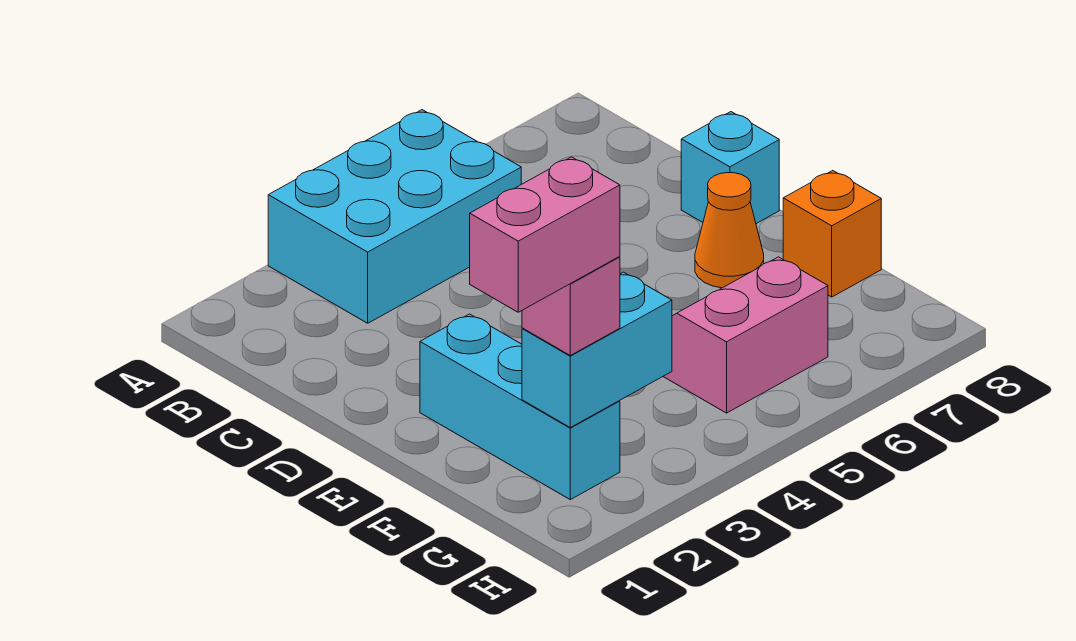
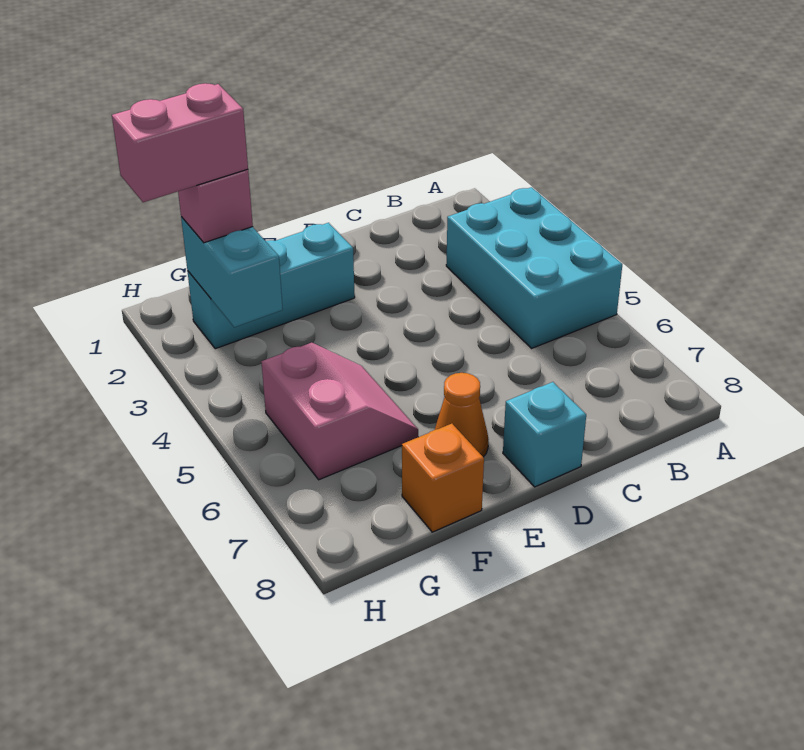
pink brick G1:G2 level 4 -> pink brick G2:H2 level 4

